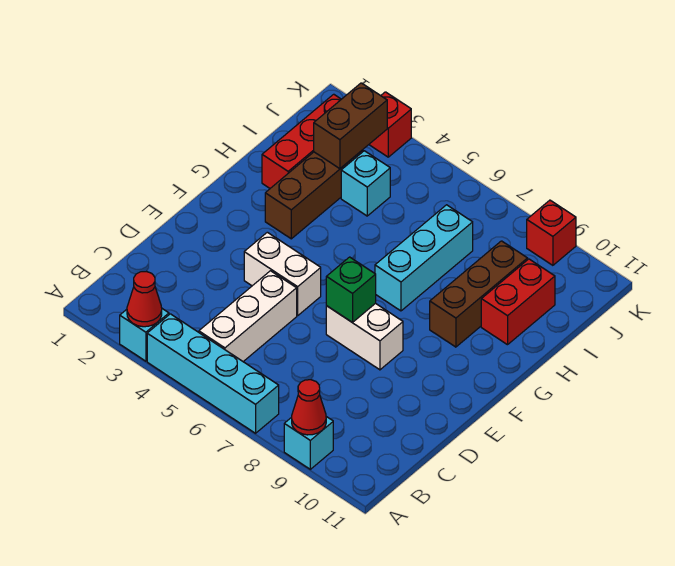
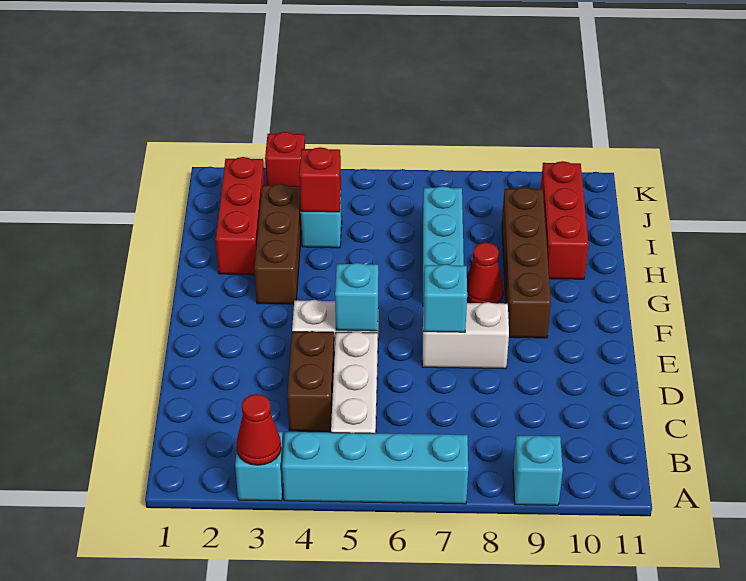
red cone A9 level 2 -> red cone G8 level 1
none -> cyan brick E5 level 2
green brick E7 level 2 -> cyan brick E7 level 2
brown brick G9:I9 level 1 -> brown brick F9:I9 level 1
red brick H10:I10 level 1 -> red brick H10:J10 level 1
brown brick I3:J3 level 2 -> brown brick C4:D4 level 1
red brick K9 level 1 -> red brick I4 level 2

